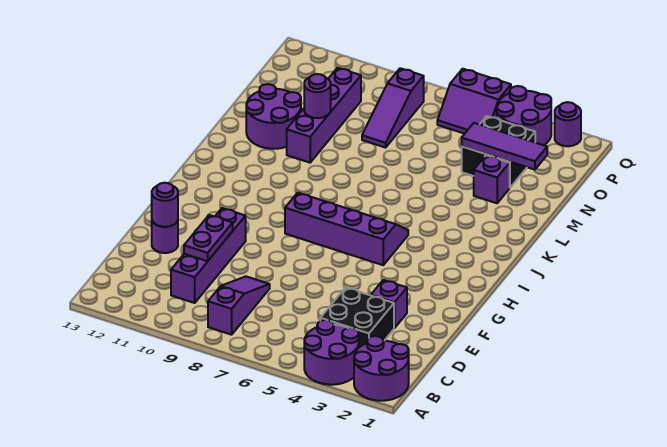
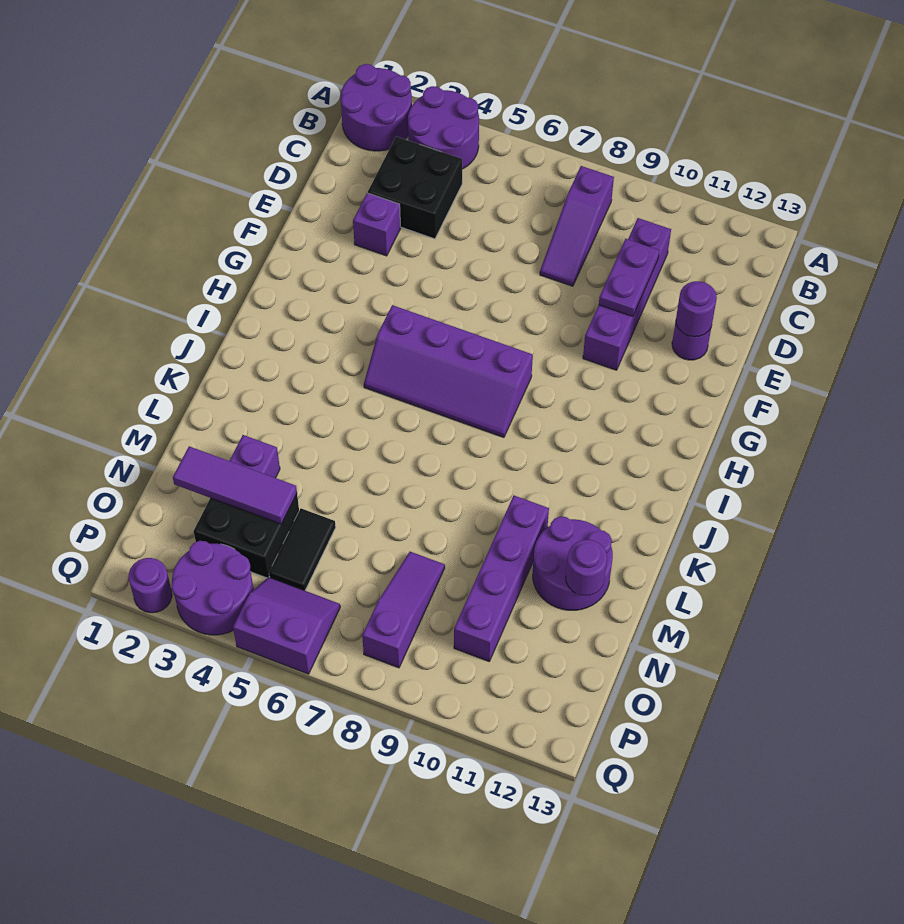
purple round brick M10 level 2 -> purple round brick M12 level 2
none -> black tile N5:O5 level 1

